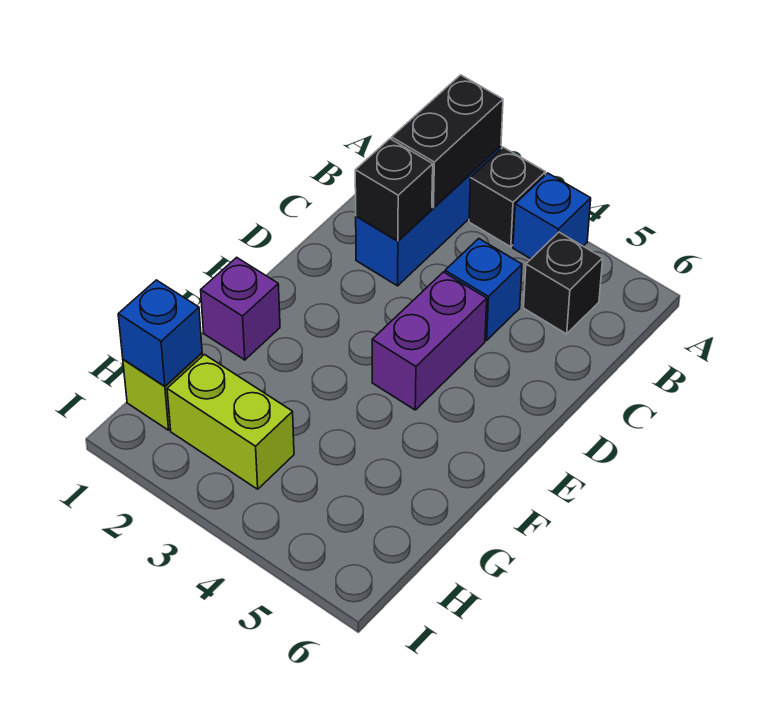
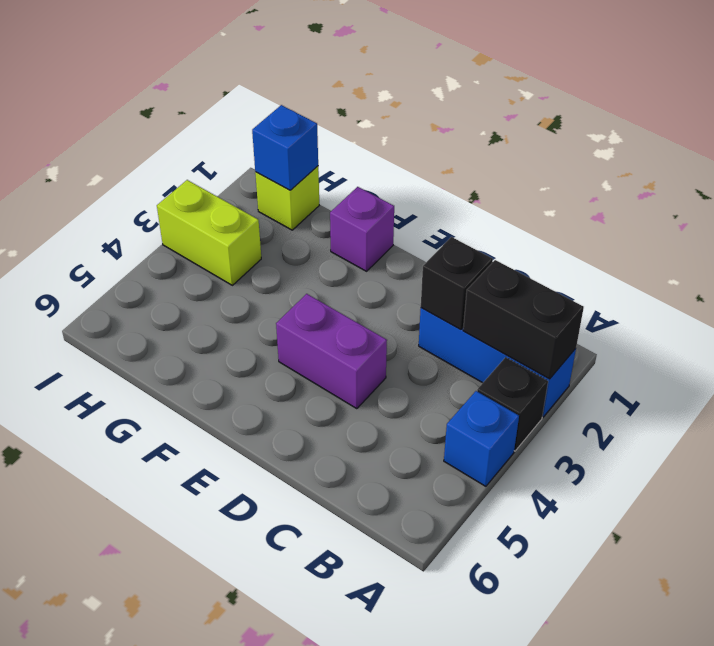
black brick B5 level 1 -> none
blue brick C4 level 1 -> none
lime brick H2:H3 level 1 -> lime brick H3:I3 level 1

